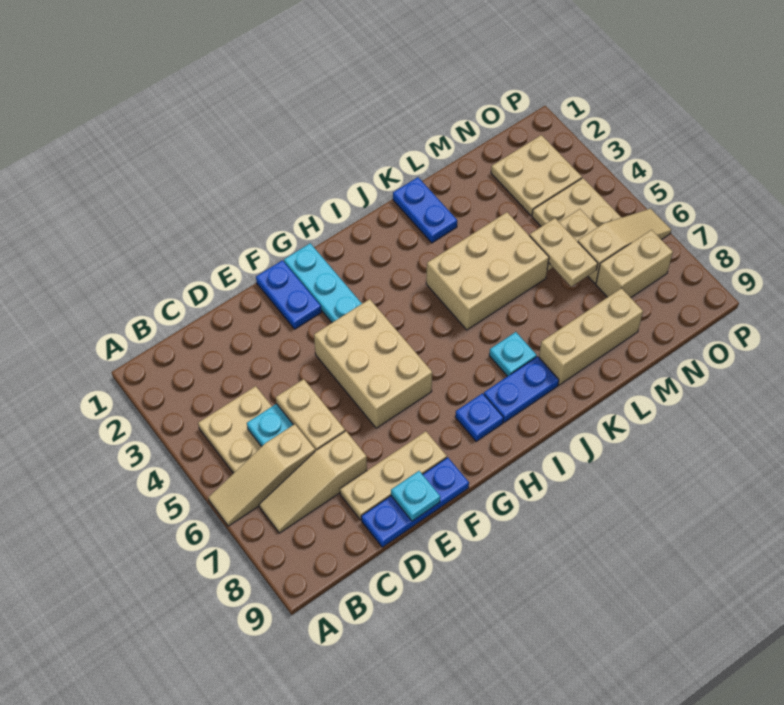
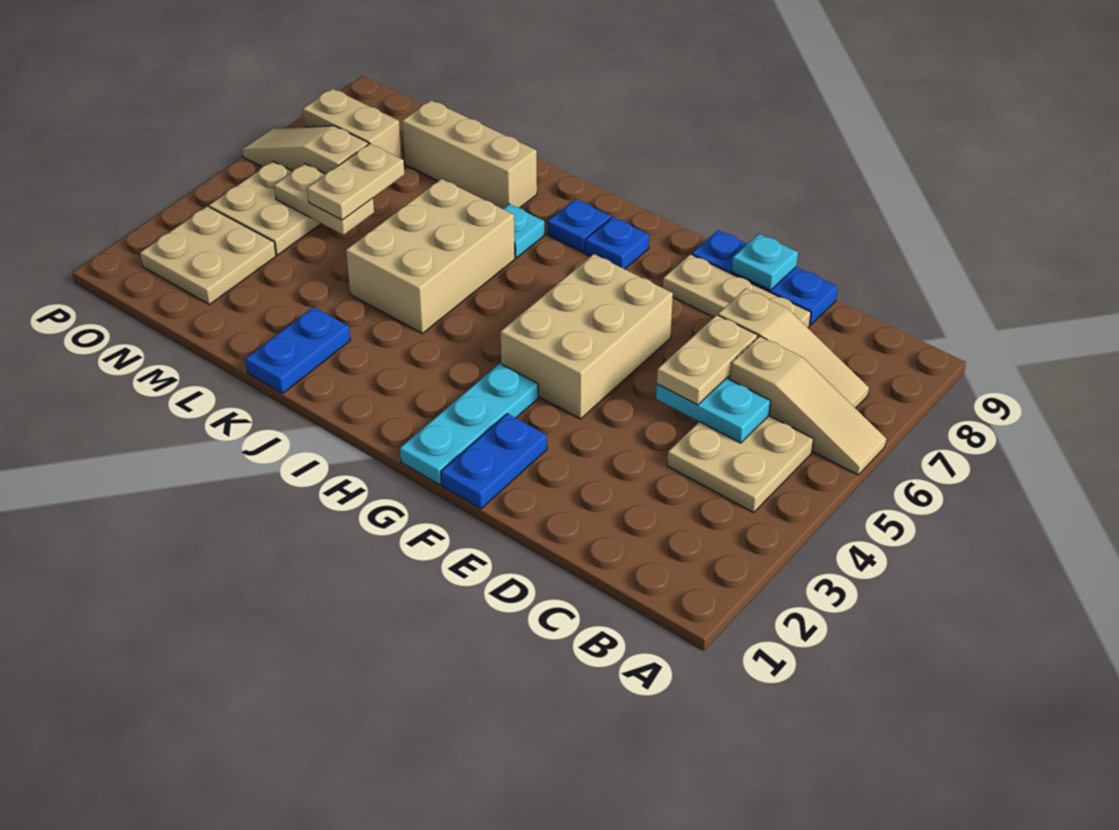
blue plate I8:J8 level 1 -> blue plate I8 level 1
tan brick J4:L5 level 1 -> tan brick J4:K6 level 1

